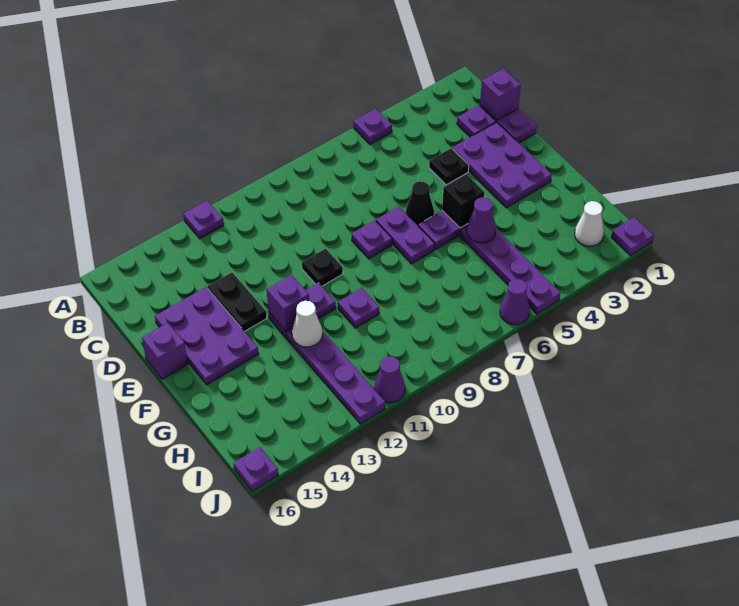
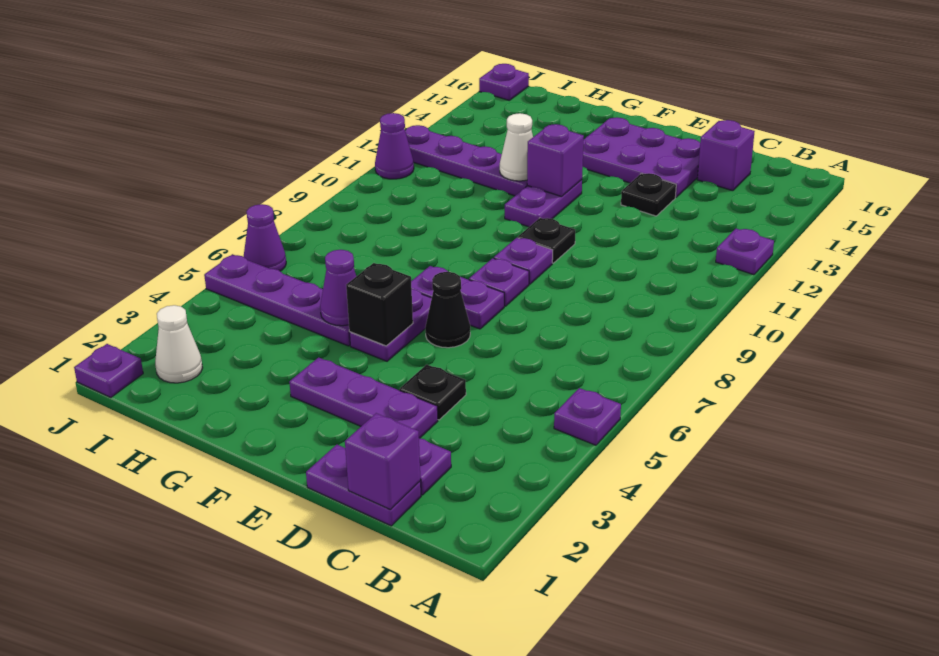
purple plate D2:F3 level 1 -> purple plate D3:F3 level 1
black plate D13:E13 level 1 -> black plate D13 level 1
purple brick E16 level 1 -> purple brick C15 level 1
purple plate G10 level 1 -> purple plate E9 level 1

